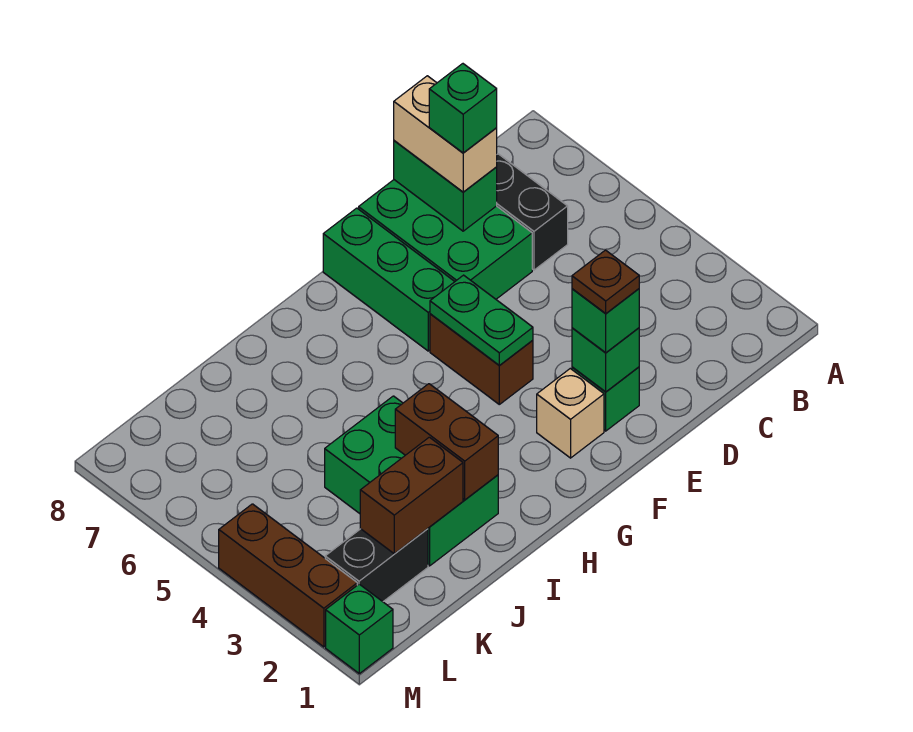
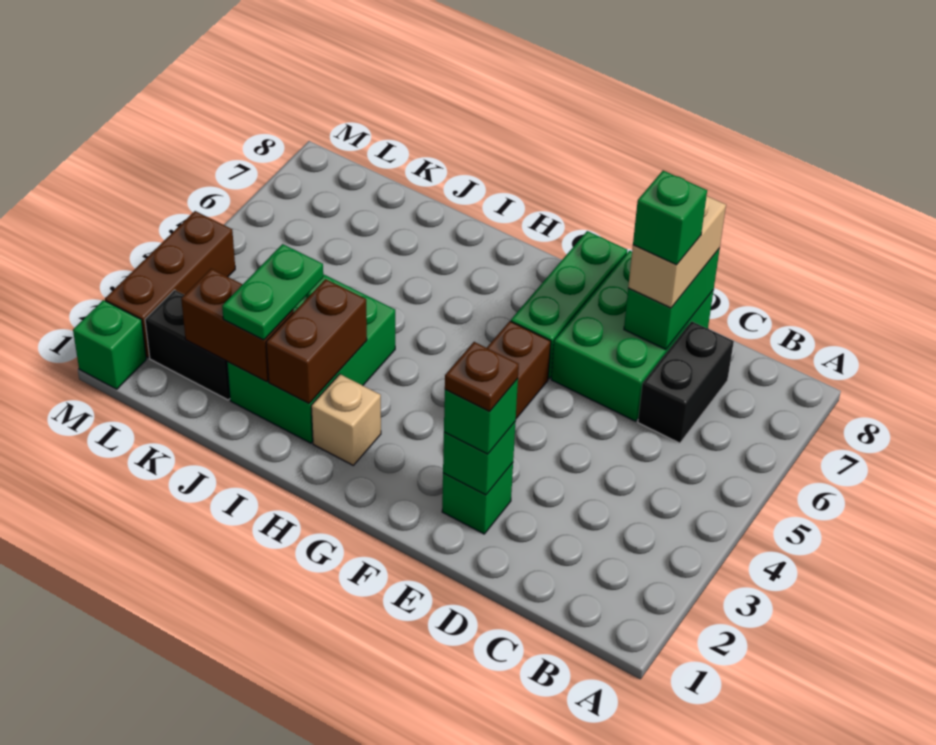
tan brick F2 level 1 -> tan brick H2 level 1
green plate F4:F5 level 2 -> green plate J2:J3 level 3

